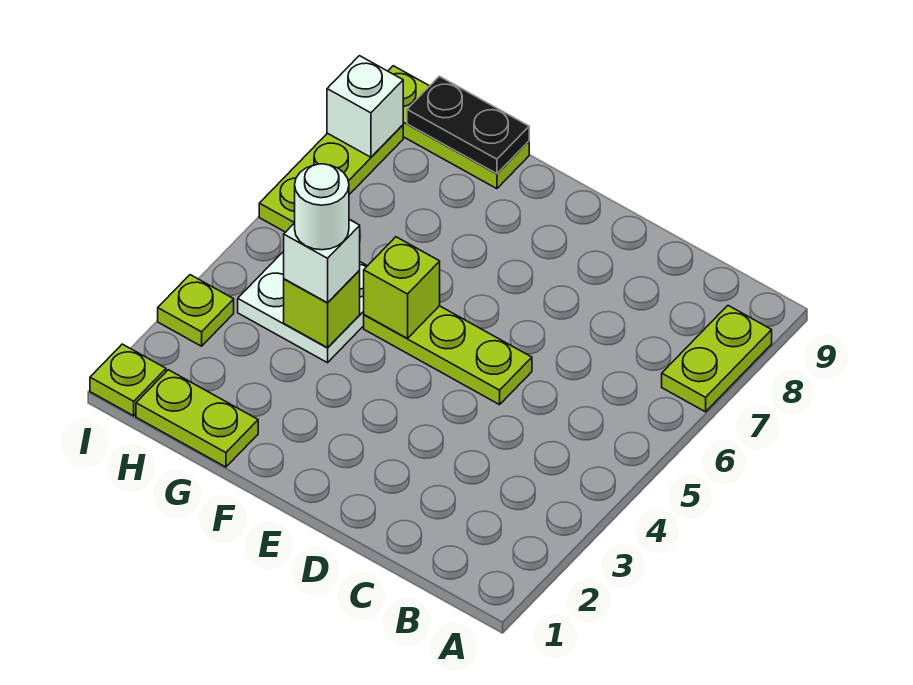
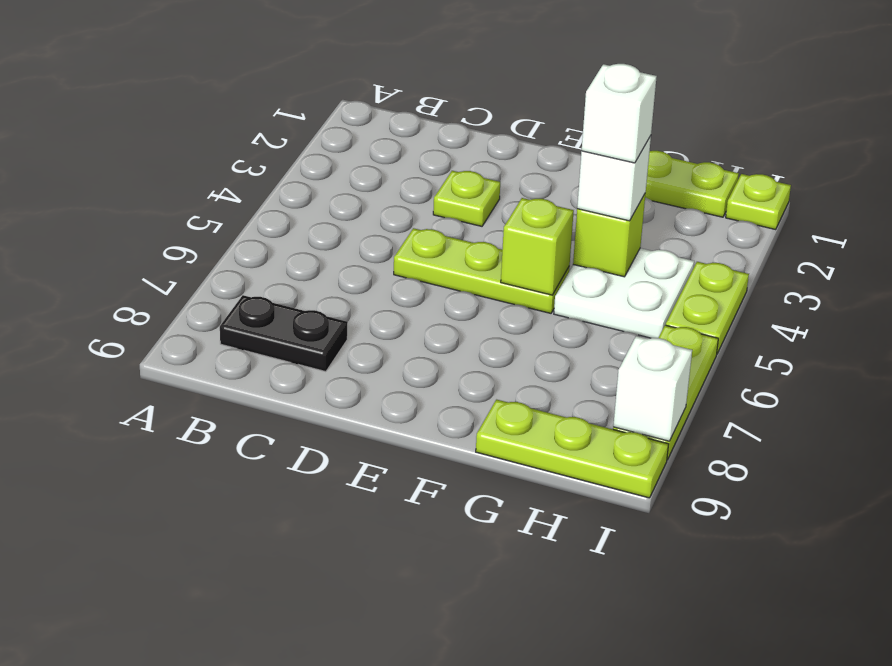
lime plate A7:A8 level 1 -> lime plate I4:I5 level 1
white round brick G4 level 4 -> white brick G4 level 4
black plate G9:H9 level 2 -> black plate B8:C8 level 1
lime plate I3 level 1 -> lime plate D3 level 1

